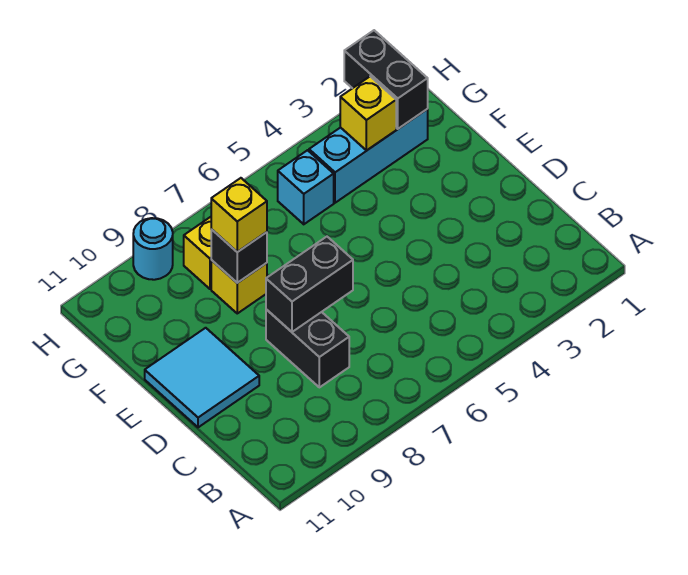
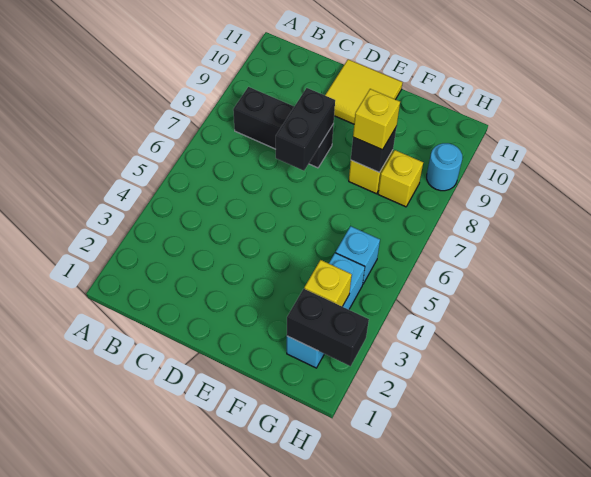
black brick C8:D8 level 1 -> black brick B8:D8 level 1
cyan tile D10:E11 level 1 -> yellow tile D10:E11 level 1

